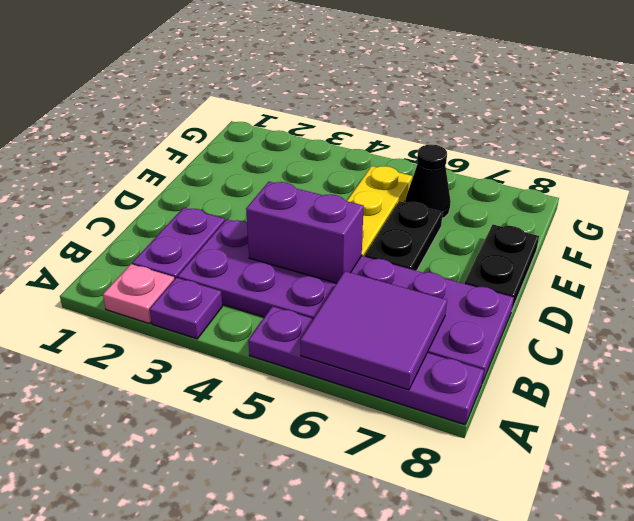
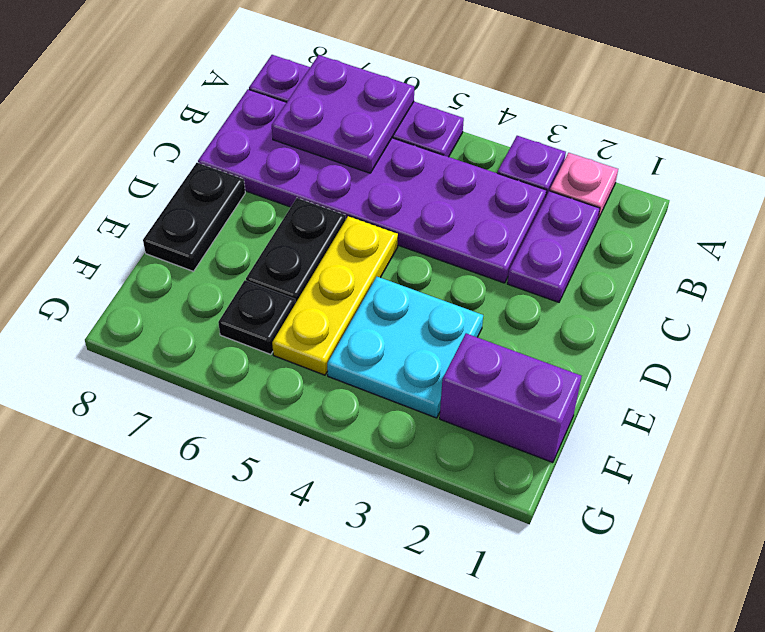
purple tile A6:B7 level 2 -> purple plate A6:B7 level 2
purple brick C4:C5 level 2 -> purple brick F1:F2 level 1
none -> cyan plate E3:F4 level 1
black cone F6 level 1 -> black plate F6 level 1

